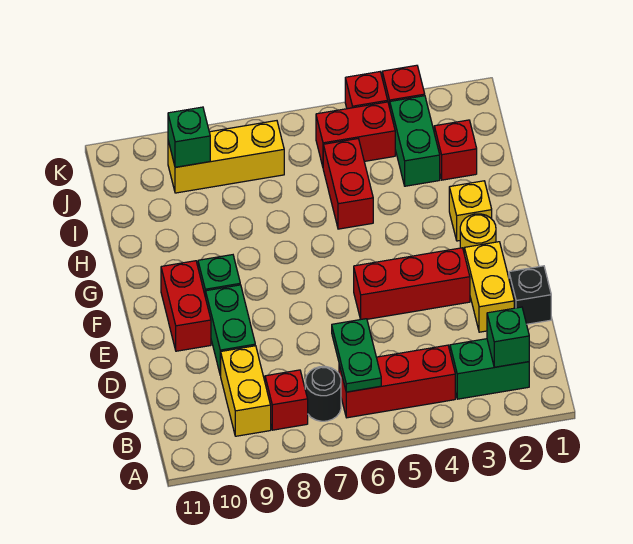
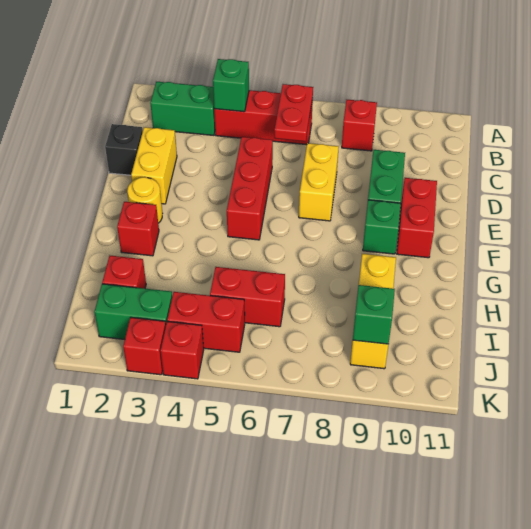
green brick B2 level 2 -> green brick B4 level 2
green plate B6:C6 level 2 -> red plate B6:C6 level 2
black round brick B7 level 1 -> none
yellow brick B9:C9 level 1 -> yellow brick D7:E7 level 1
red brick E3:E5 level 1 -> red brick D5:F5 level 1
yellow brick G2 level 1 -> red brick G2 level 1
red brick H5:I5 level 1 -> red brick I5:I6 level 1
green brick I3:J3 level 1 -> green brick J2:J3 level 1
yellow brick J7:J9 level 1 -> yellow brick H9:J9 level 1

